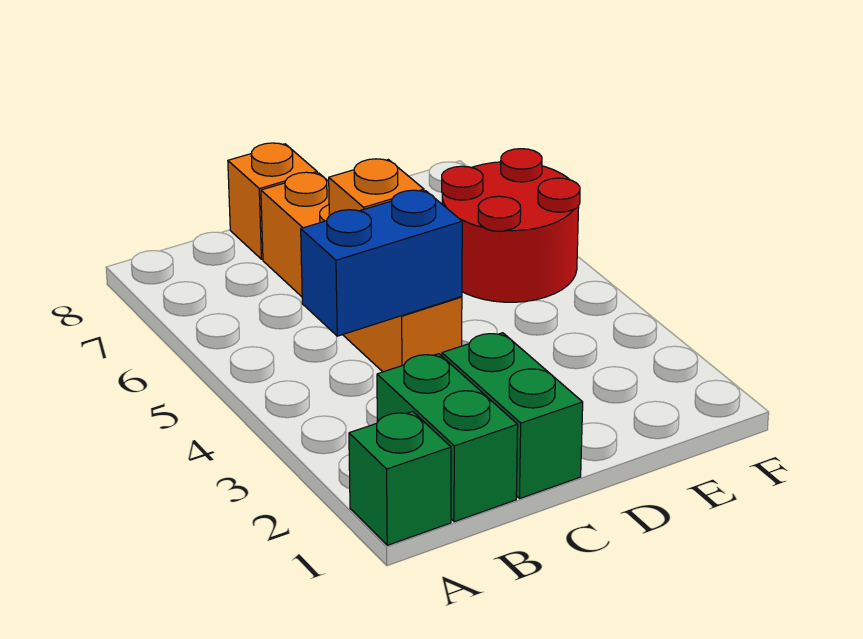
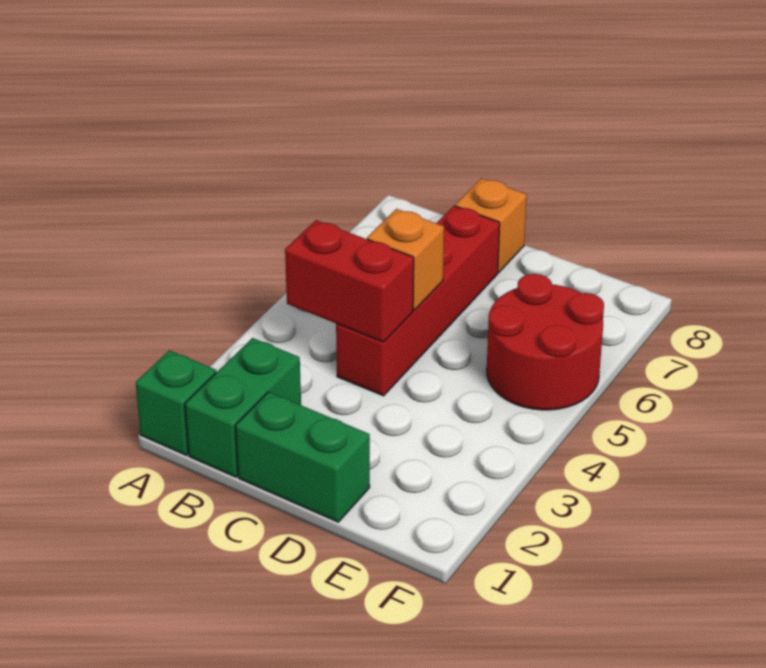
blue brick B4:C4 level 2 -> red brick B4:C4 level 2
green brick C1:C2 level 1 -> green brick C1:D1 level 1
orange brick C4:C7 level 1 -> red brick C4:C7 level 1

